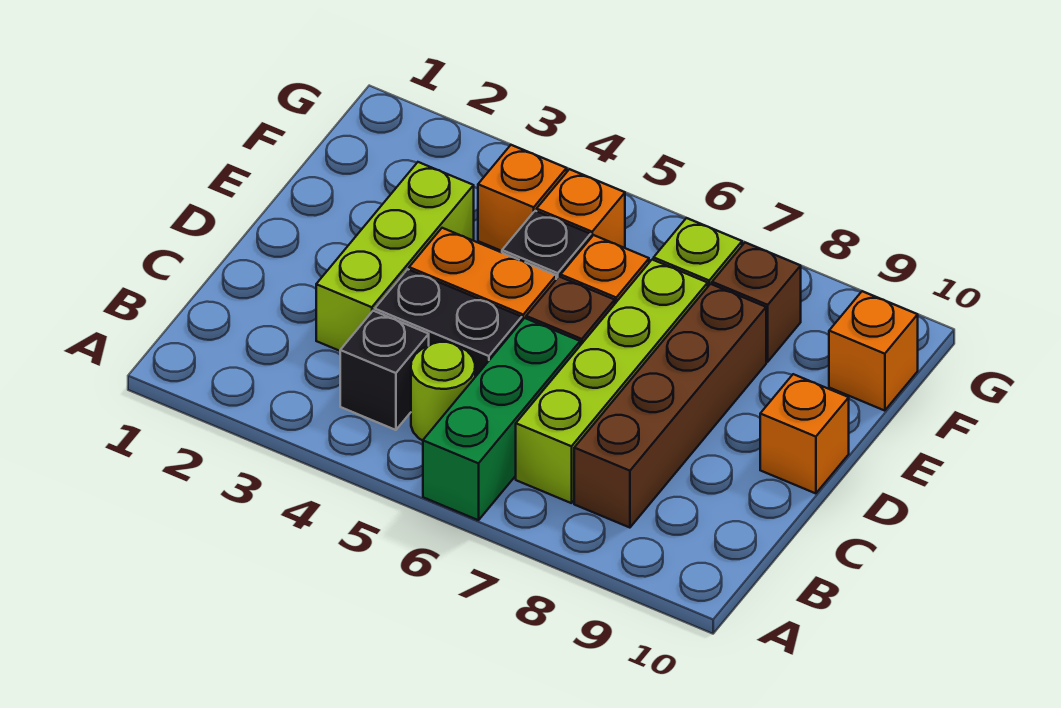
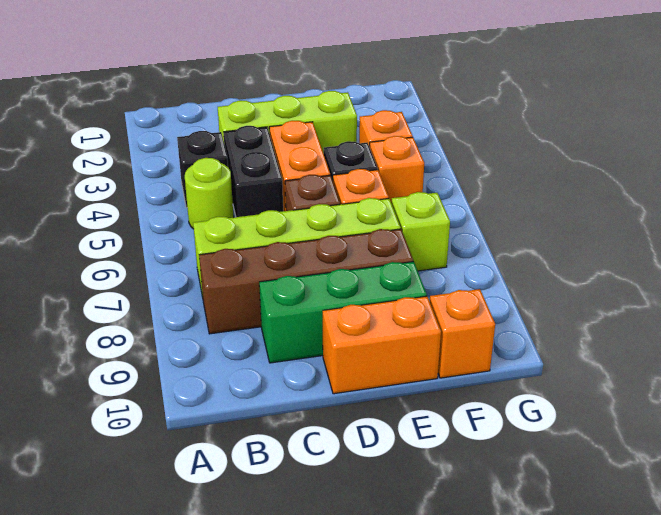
green brick A6:C6 level 1 -> green brick C9:E9 level 1
orange brick D10 level 1 -> orange brick D10:E10 level 1
brown brick F8 level 1 -> none

